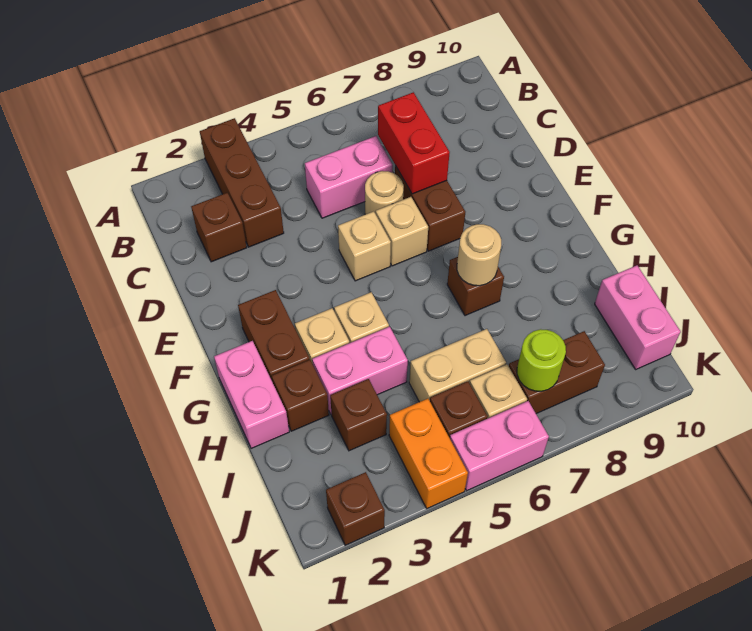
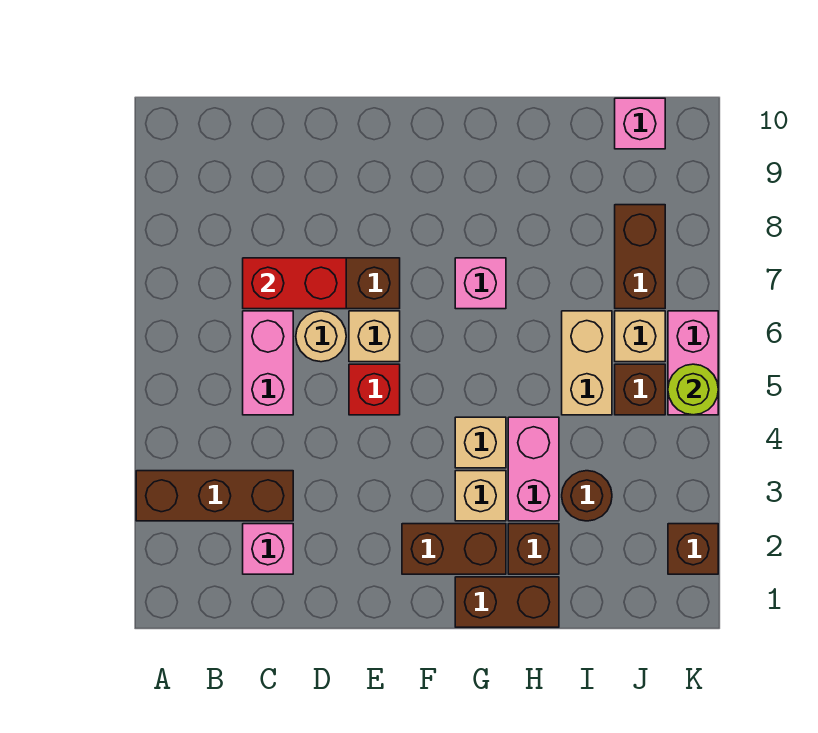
brown brick C2 level 1 -> pink brick C2 level 1
tan brick E5 level 1 -> red brick E5 level 1
pink brick G1:H1 level 1 -> brown brick G1:H1 level 1
brown brick G7 level 1 -> pink brick G7 level 1
tan round brick G7 level 2 -> none
brown brick I3 level 1 -> brown round brick I3 level 1
pink brick I10:J10 level 1 -> pink brick J10 level 1
orange brick J4:K4 level 1 -> none
lime round brick J7 level 2 -> lime round brick K5 level 2

